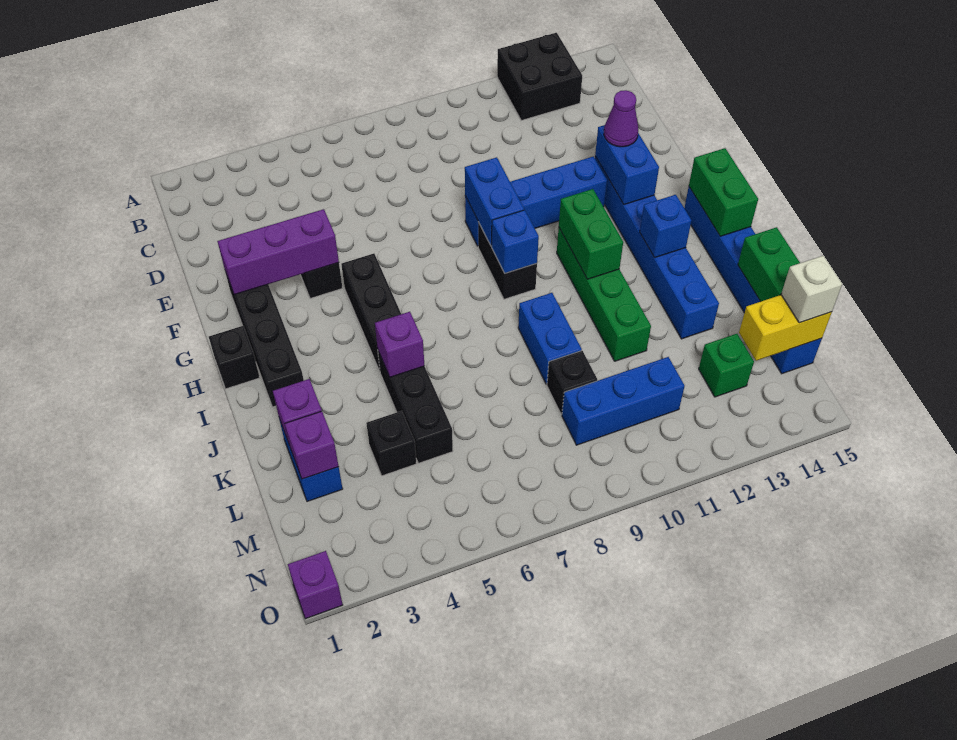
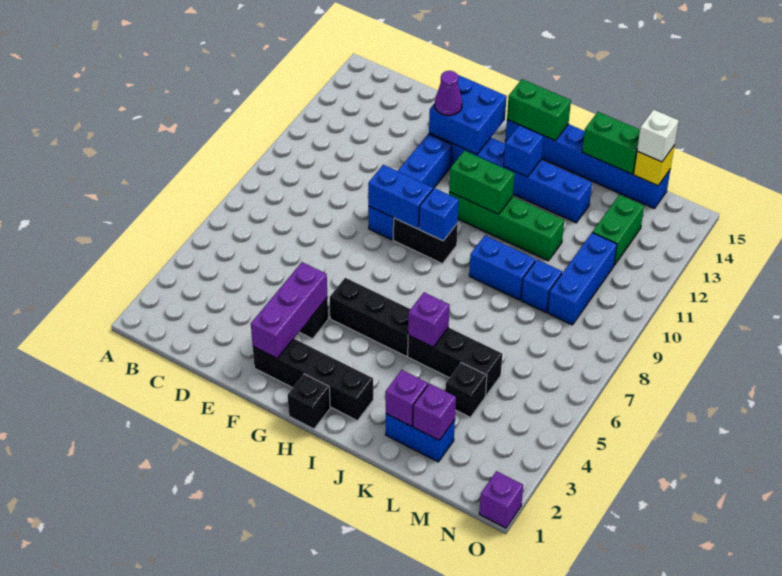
black brick A12:B13 level 1 -> none
blue brick F13:G13 level 2 -> blue brick F13:G14 level 2
black brick L9 level 1 -> blue brick L9 level 1
green brick M13 level 1 -> green brick M12:M13 level 1
yellow brick M14:M15 level 2 -> yellow brick M15 level 2

